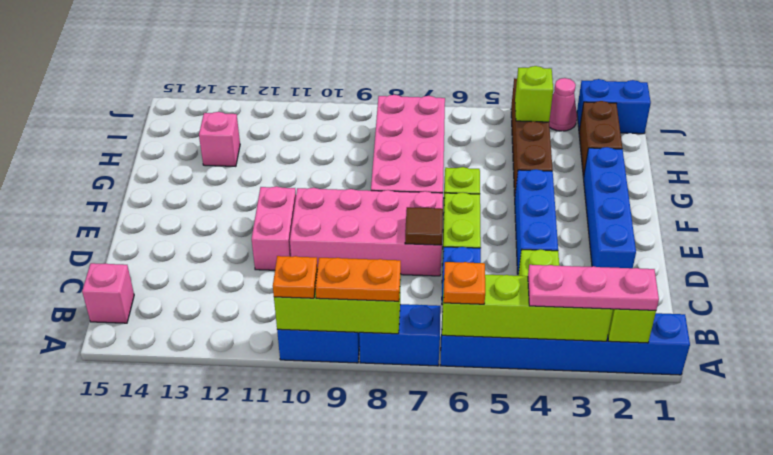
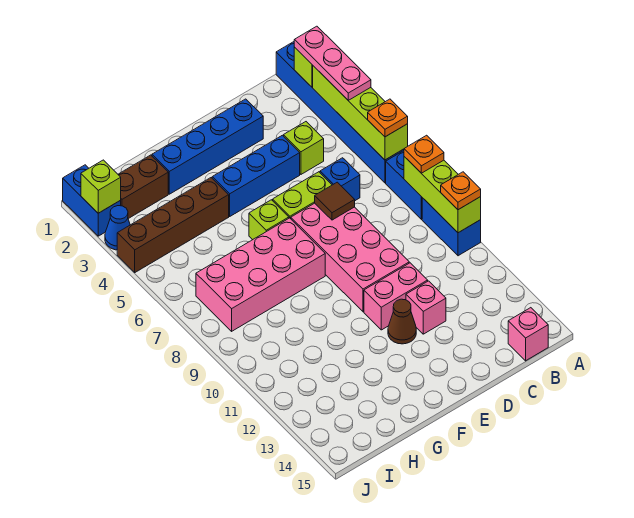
orange plate A8:A9 level 3 -> orange plate A8 level 3
none -> brown cone E12 level 1
pink brick H13 level 1 -> pink brick D12 level 1
lime brick I4 level 2 -> lime brick J2 level 2
pink cone J3 level 1 -> blue cone J3 level 1

